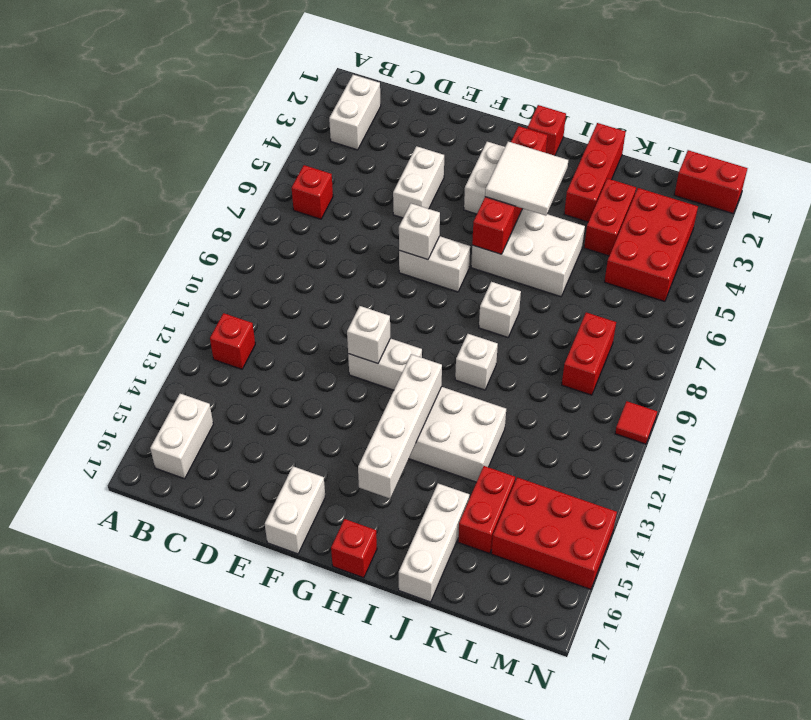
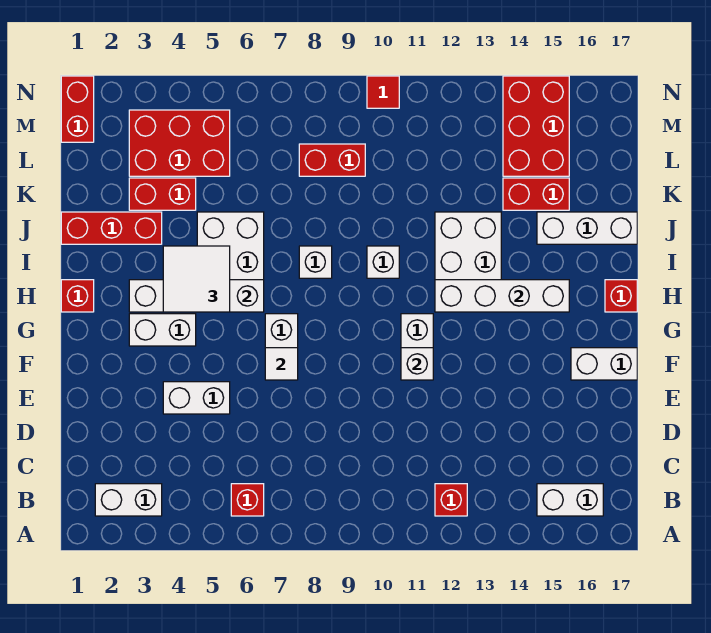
white brick F7 level 2 -> white tile F7 level 2
red brick H3:H6 level 2 -> white brick H3:H6 level 2

